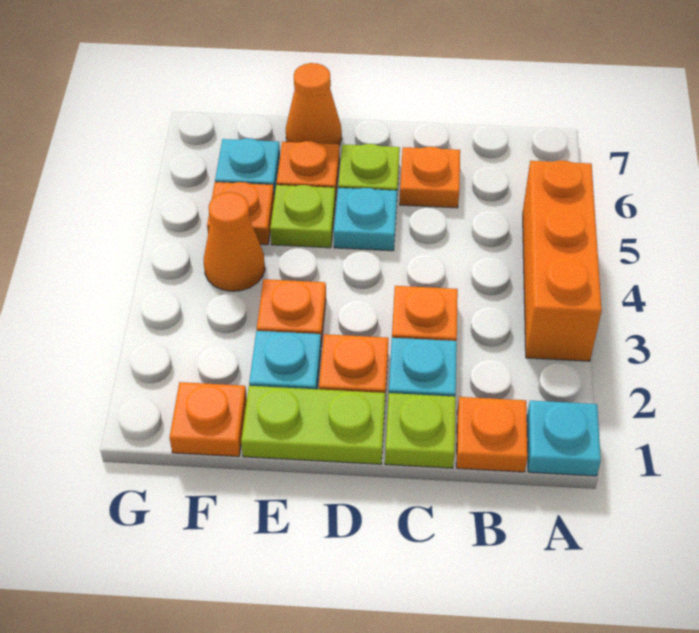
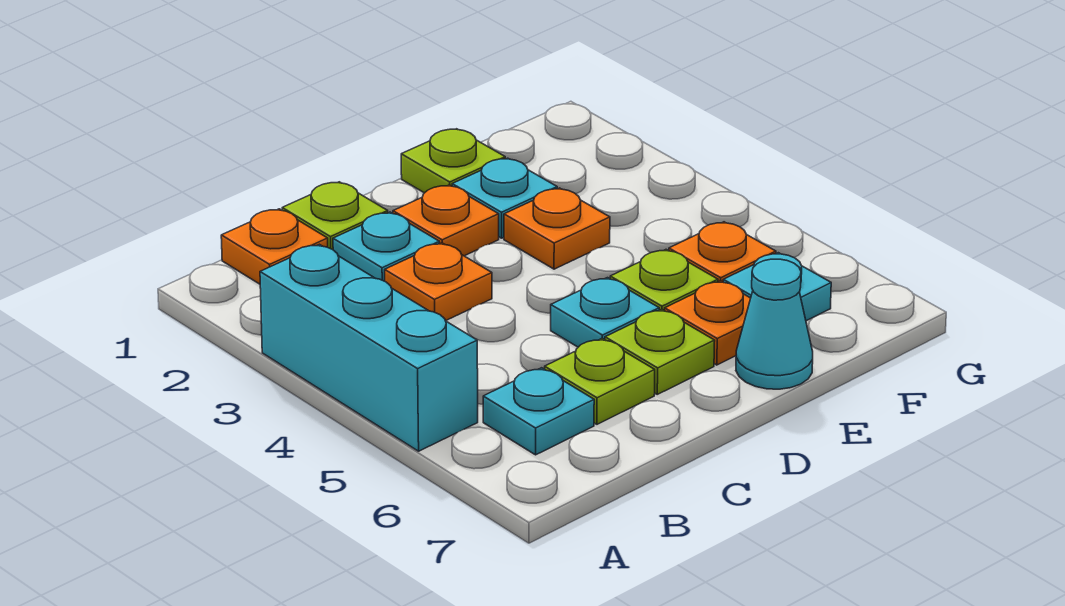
cyan plate A1 level 1 -> cyan plate B6 level 1
orange brick A3:A5 level 1 -> cyan brick A3:A5 level 1
orange plate C6 level 1 -> lime plate C6 level 1
lime plate D1:E1 level 1 -> lime plate E1 level 1
orange cone E7 level 1 -> cyan cone E7 level 1
orange plate F1 level 1 -> none
orange cone F4 level 1 -> none

